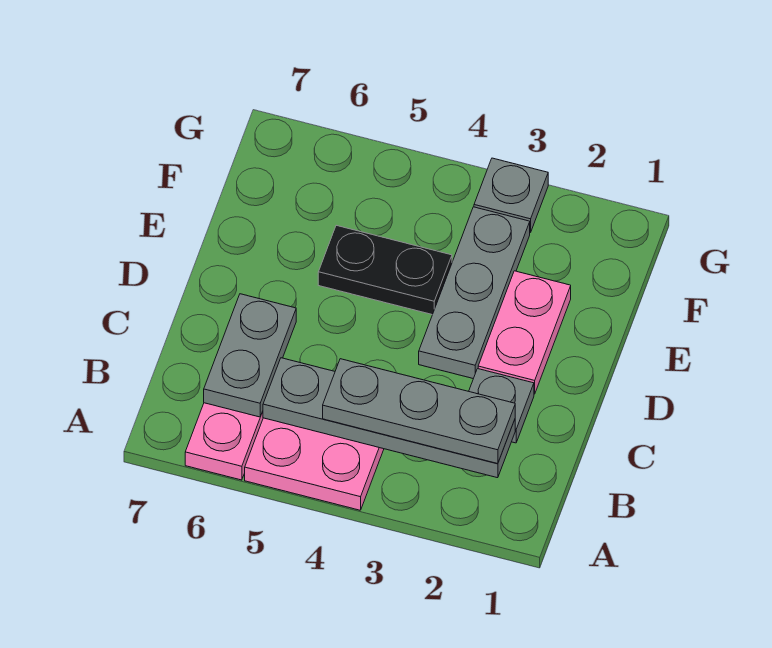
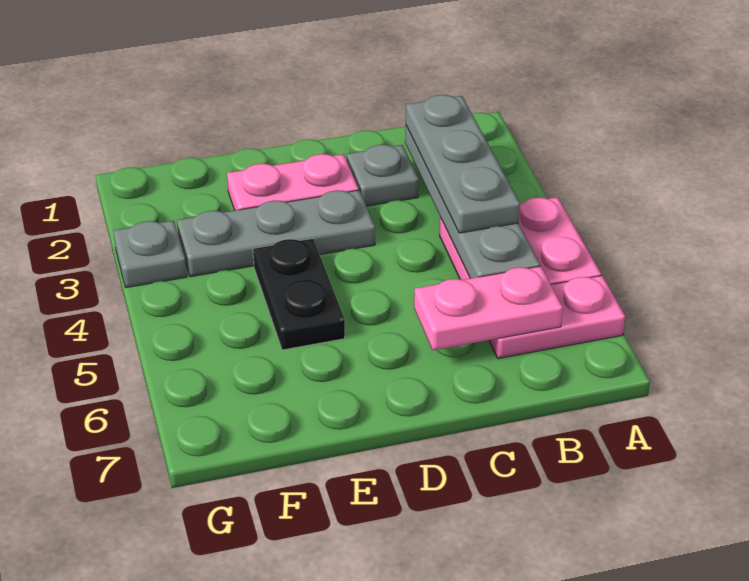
grey plate B6:C6 level 2 -> pink plate B6:C6 level 2

